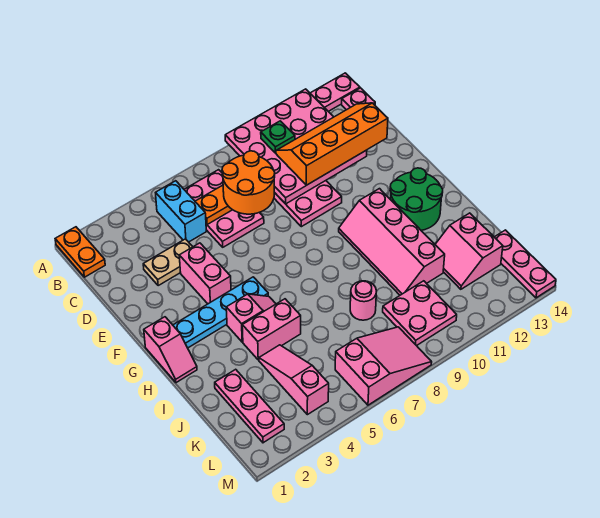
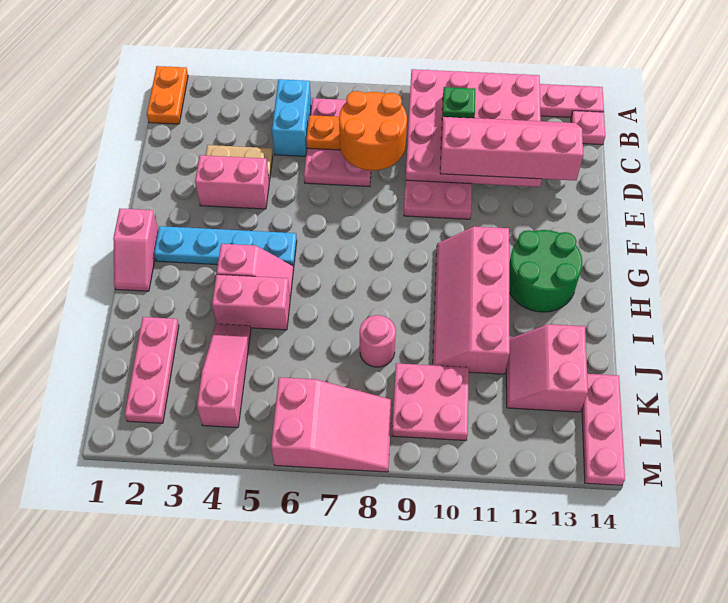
orange slope C10:D13 level 3 top D -> pink slope C10:D13 level 3 top D
pink brick E4:F4 level 1 -> pink brick E3:E4 level 1

